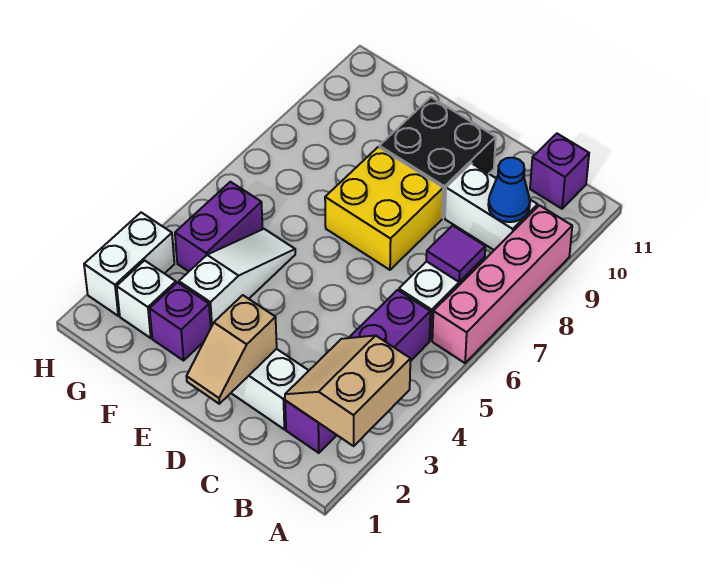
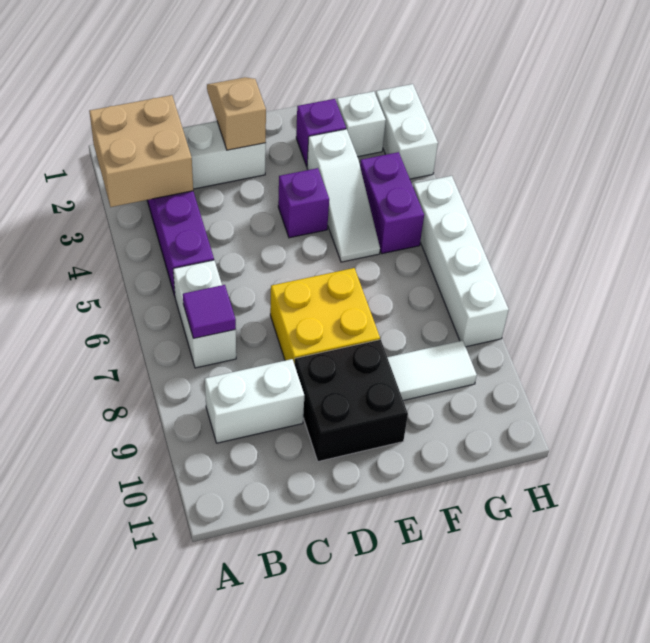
tan slope A2:B3 level 2 top A -> tan brick A2:B3 level 2
pink brick A6:A9 level 1 -> none
blue cone B9 level 2 -> none
purple brick B11 level 1 -> purple brick E4 level 1
none -> white tile F9:G9 level 1
none -> white brick H5:H8 level 1

